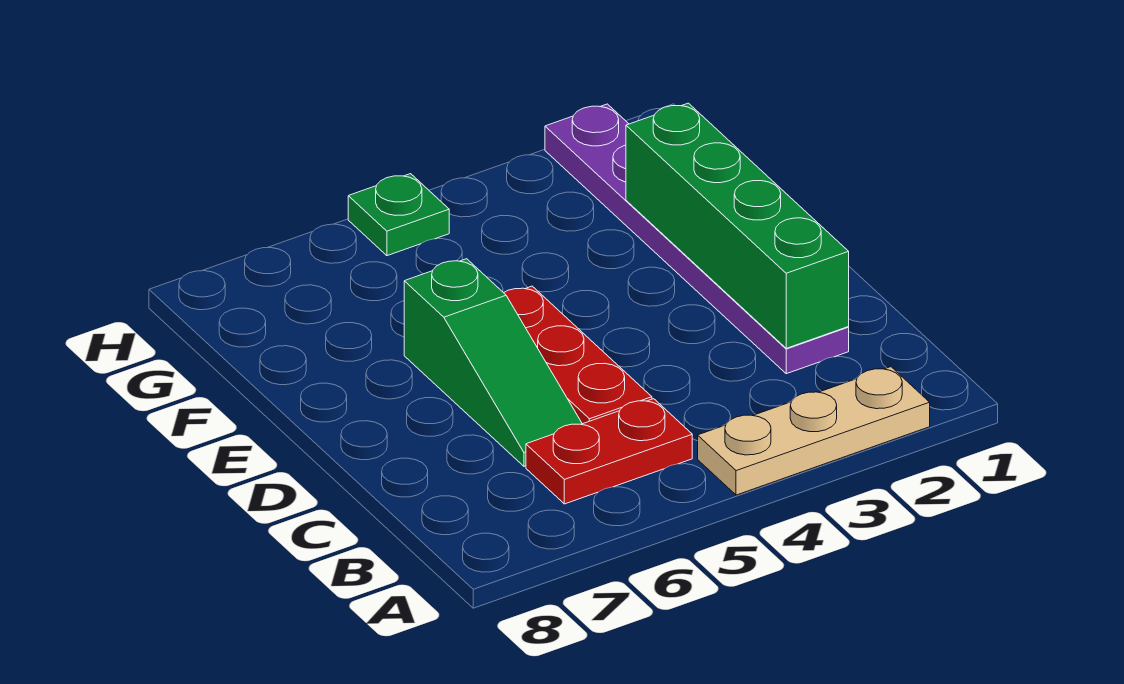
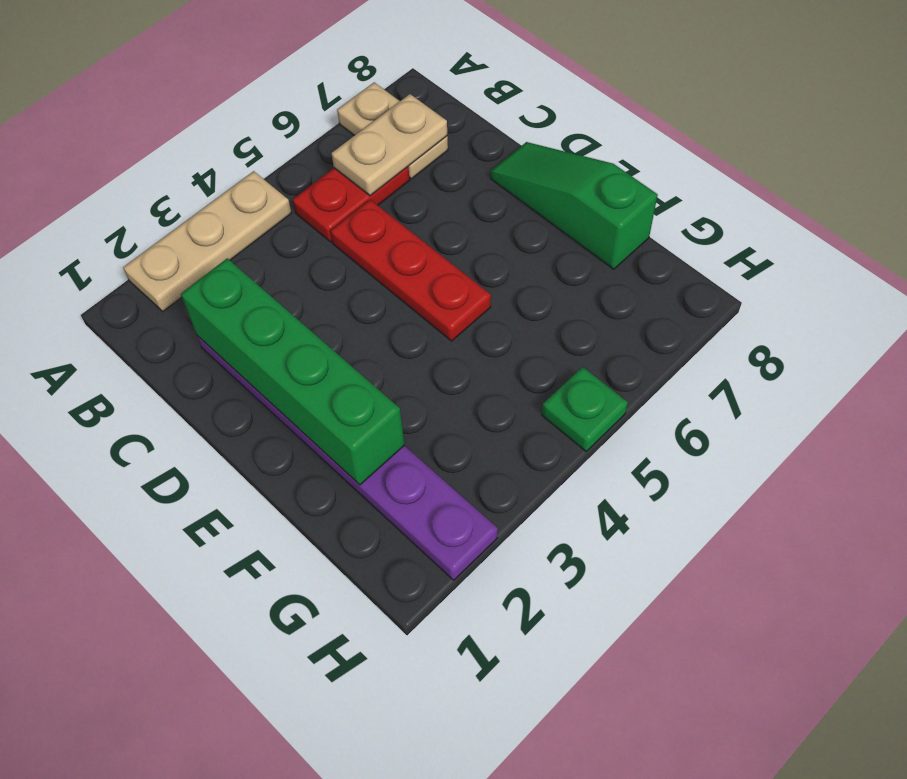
none -> tan plate A7:B7 level 1
none -> tan plate B6:B7 level 2
green slope C6:E6 level 1 top E -> green slope D8:F8 level 1 top F

